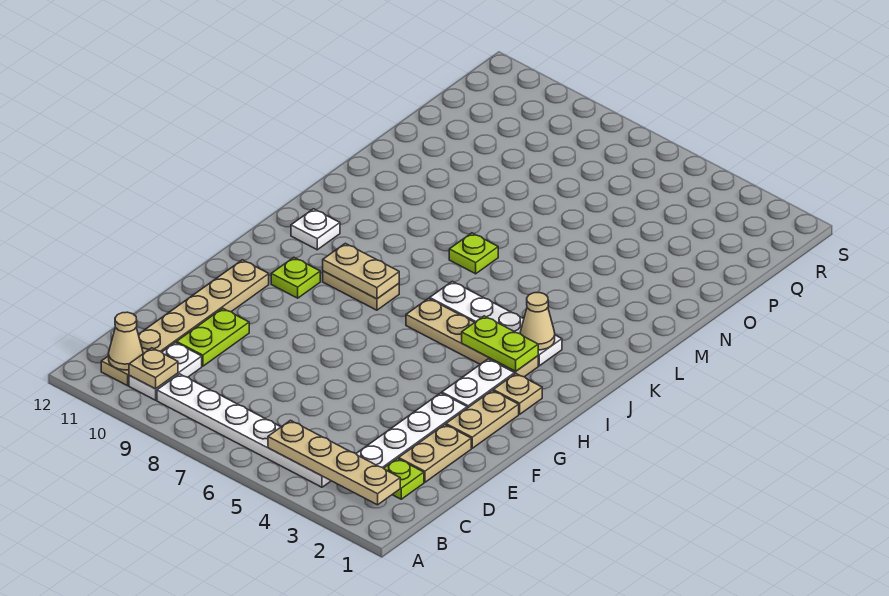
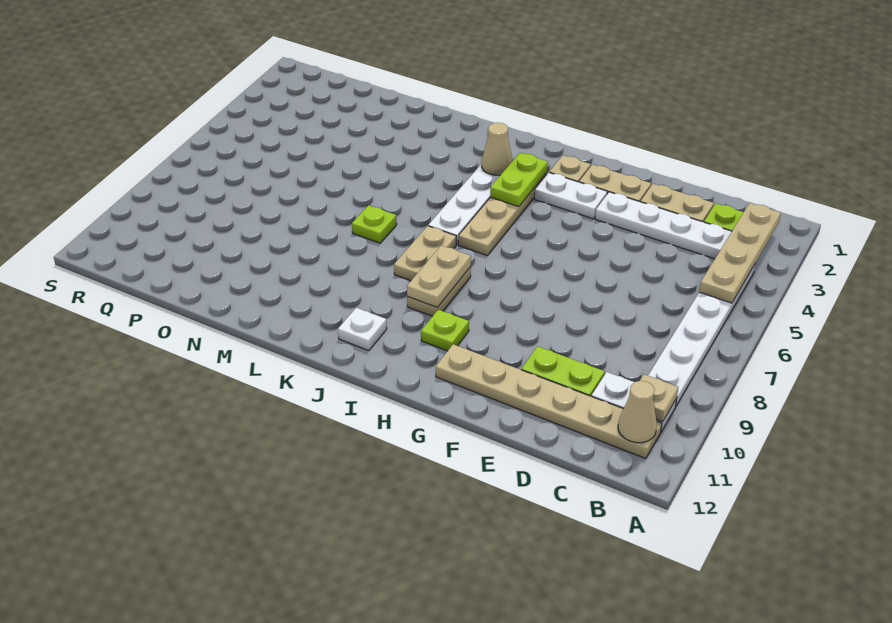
none -> tan plate J7:J8 level 1

